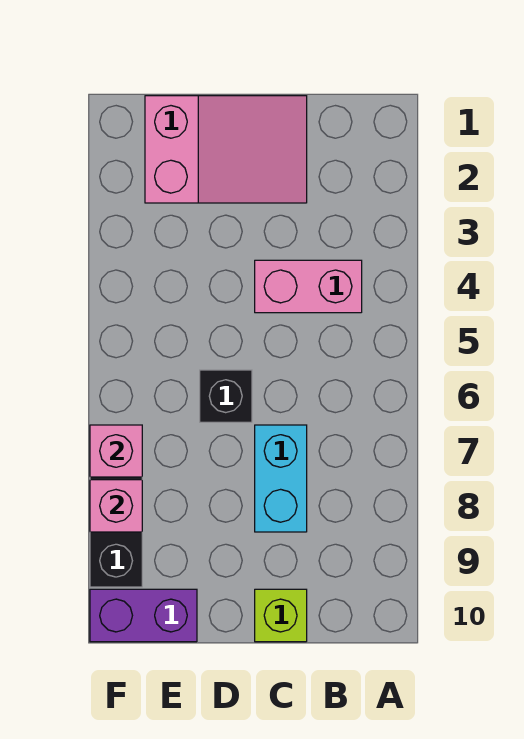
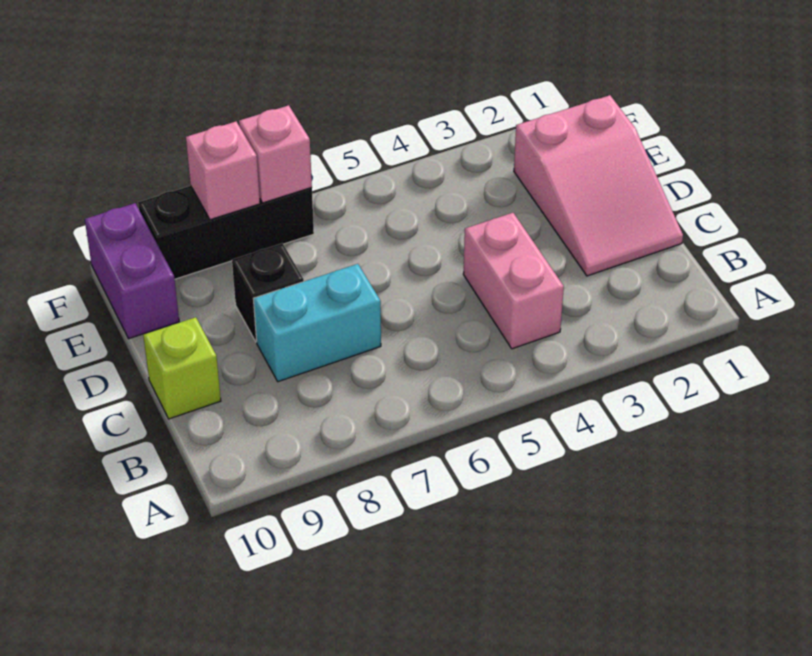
black brick D6 level 1 -> black brick D8 level 1

